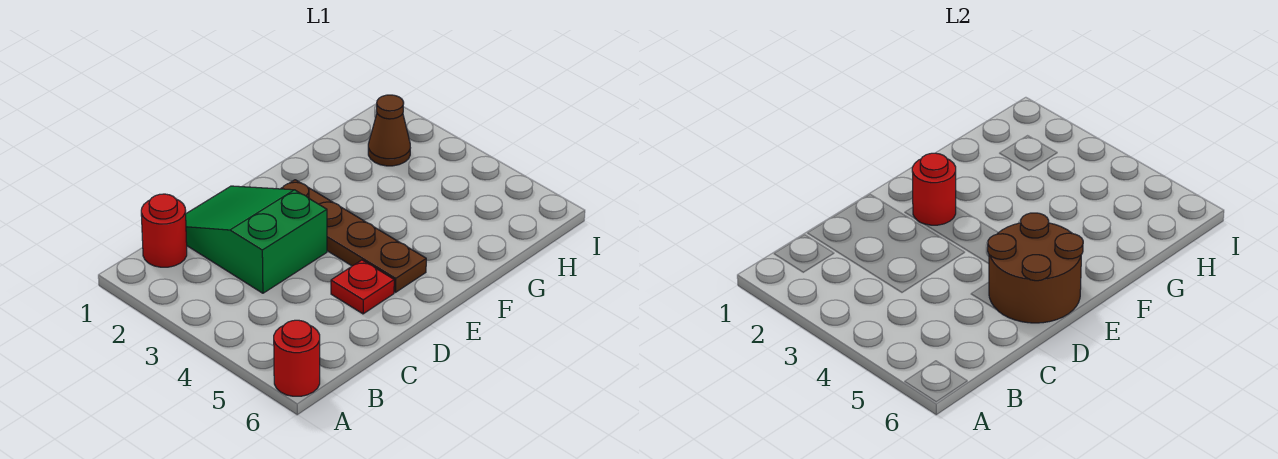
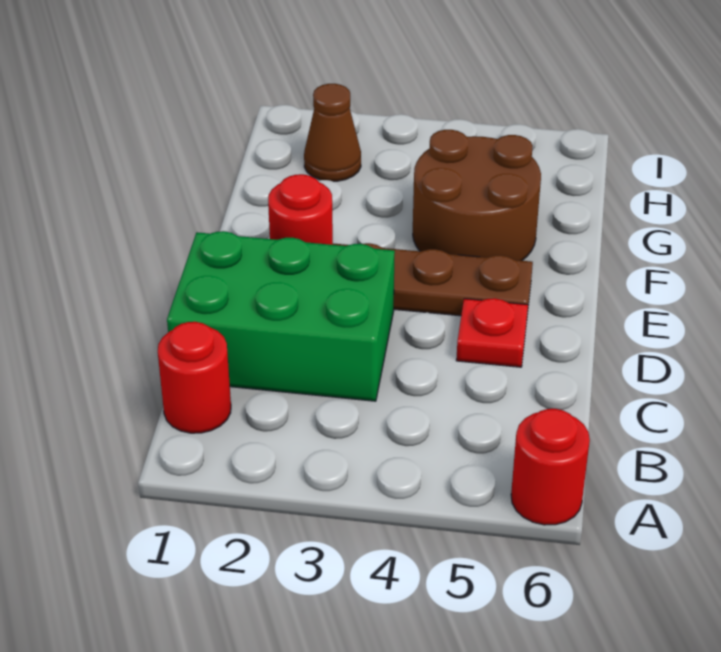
green slope C1:D3 level 1 top 3 -> green brick C1:D3 level 1
brown round brick D5:E6 level 2 -> brown round brick F4:G5 level 1

